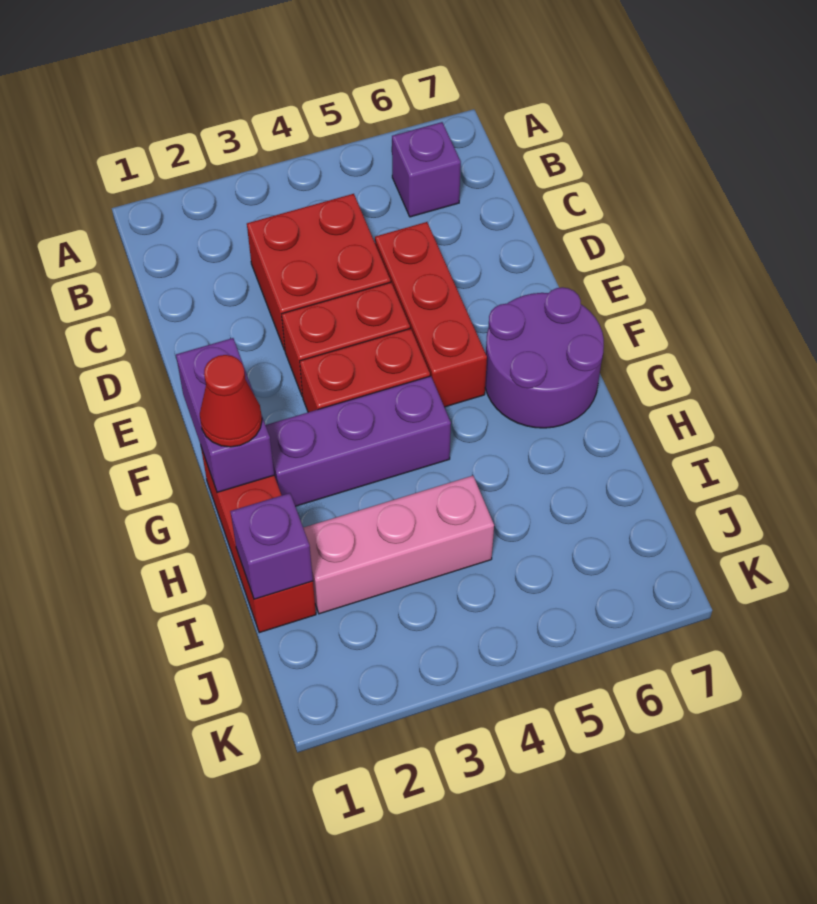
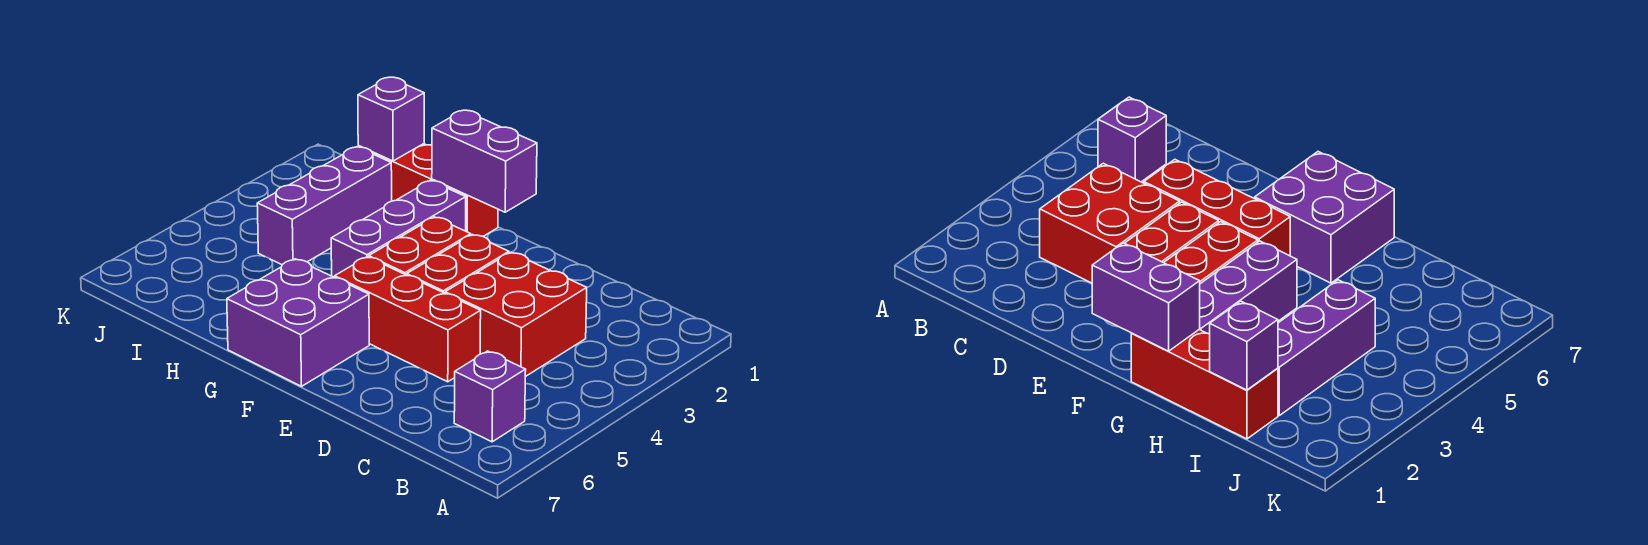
purple round brick F6:G7 level 1 -> purple brick F6:G7 level 1
red cone G1 level 3 -> none
pink brick I2:I4 level 1 -> purple brick I2:I4 level 1

